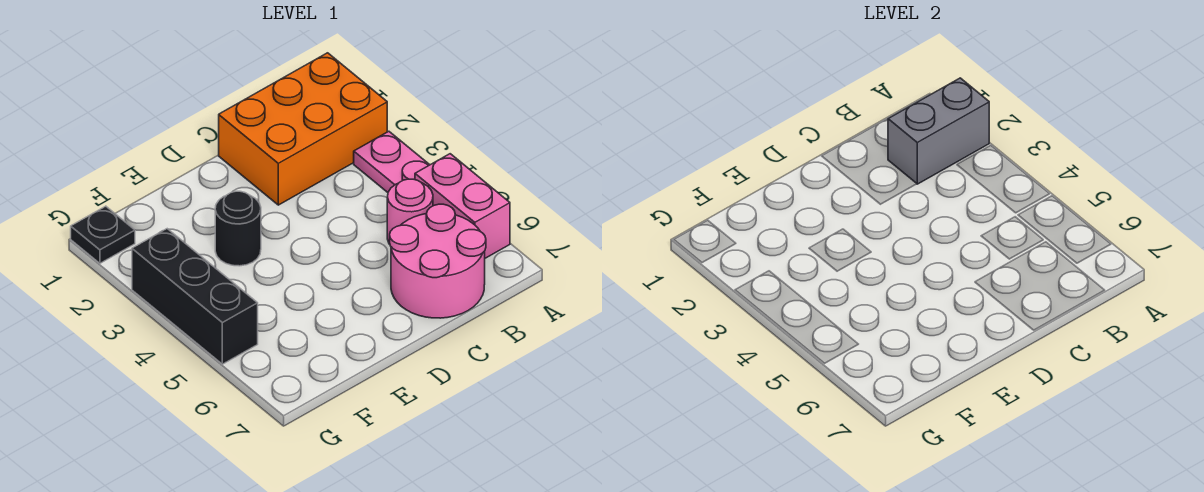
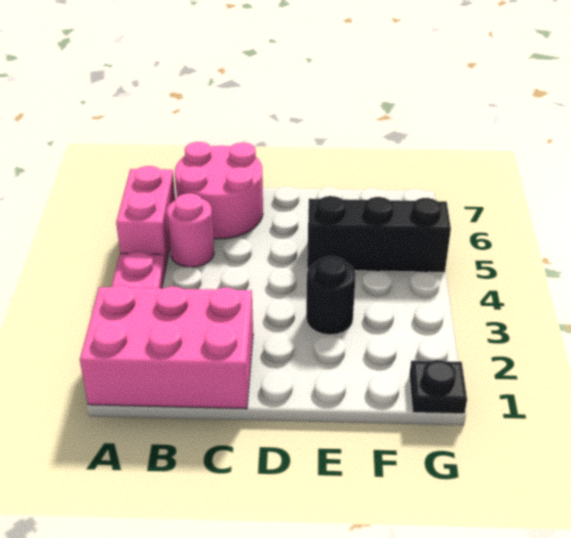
orange brick A1:C2 level 1 -> pink brick A1:C2 level 1
grey brick A2:B2 level 2 -> none
black brick G3:G5 level 1 -> black brick E5:G5 level 1

